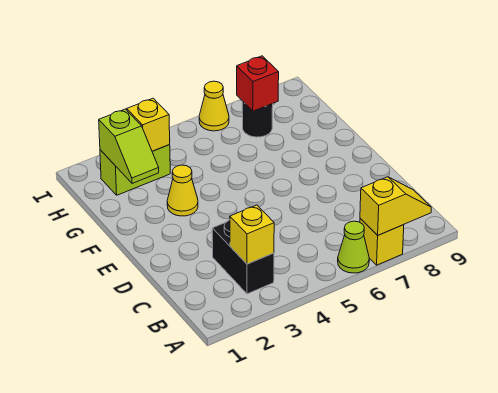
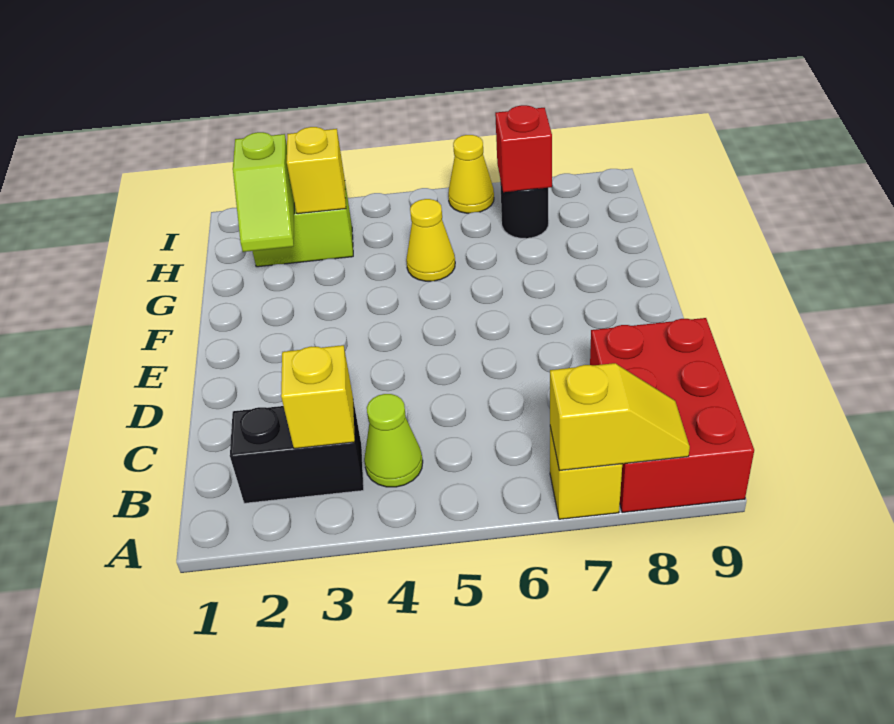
lime cone A6 level 1 -> lime cone B4 level 1
none -> red brick A8:C9 level 1
black brick B3:C3 level 1 -> black brick B2:B3 level 1
yellow cone F3 level 1 -> yellow cone G5 level 1

